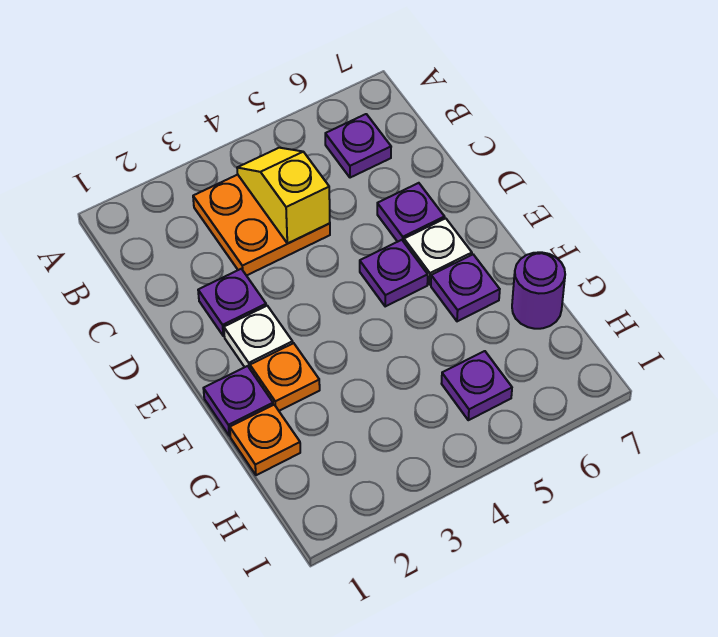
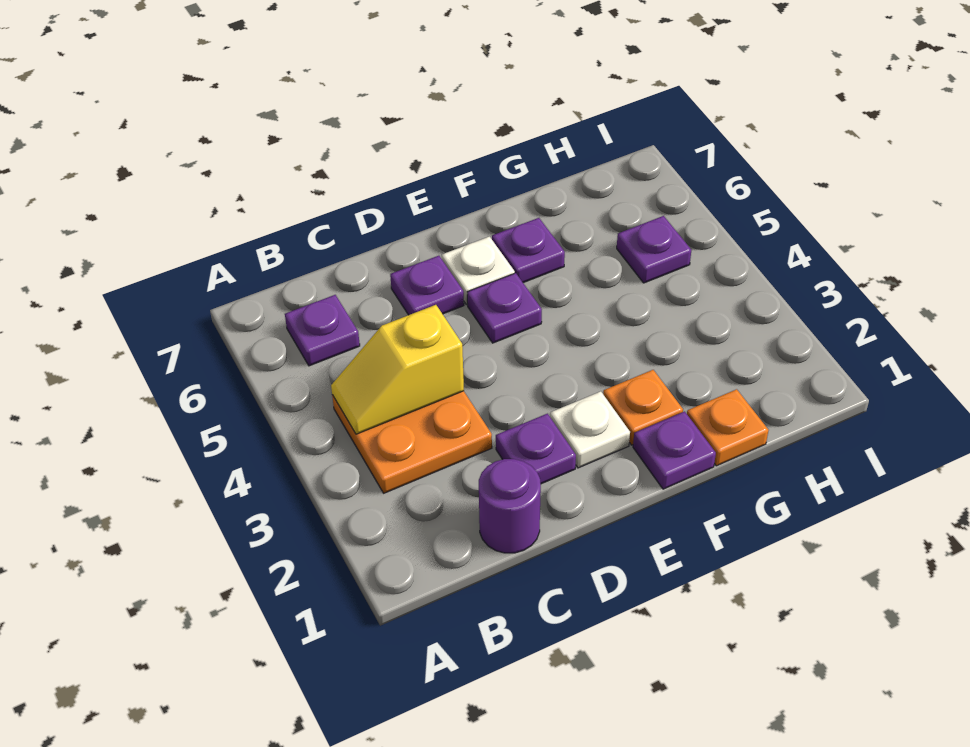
purple round brick G7 level 1 -> purple round brick C1 level 1

